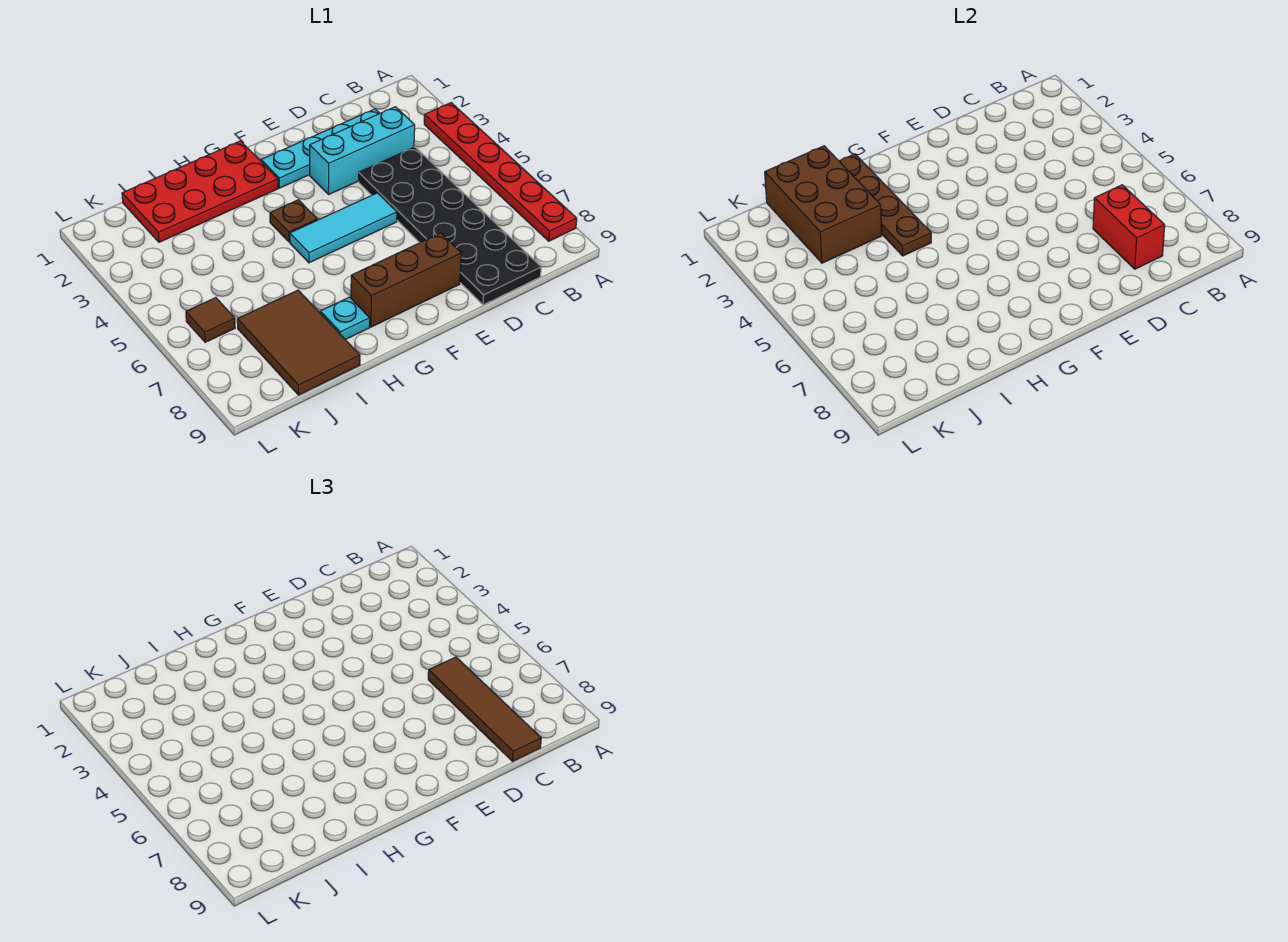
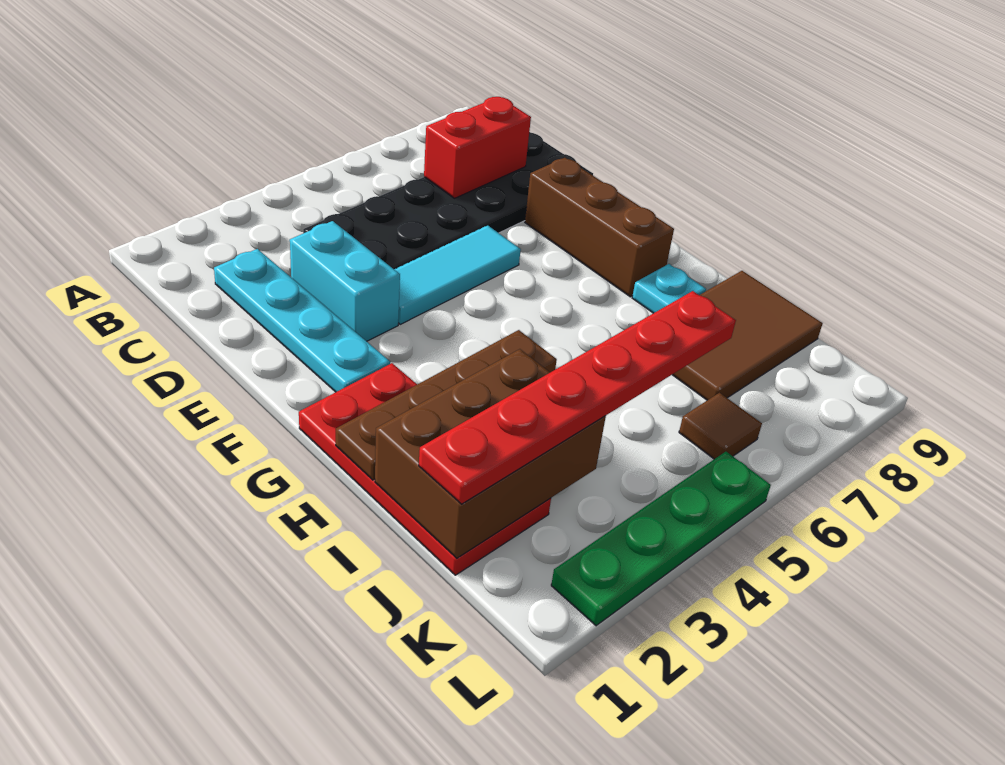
red plate A3:A8 level 1 -> red plate J1:J6 level 3
cyan brick C3:E3 level 1 -> cyan brick D3:E3 level 1
brown tile C6:C9 level 3 -> none
cyan tile E5:G5 level 1 -> cyan tile E4:E6 level 1
brown plate G4 level 1 -> none
none -> green plate L2:L5 level 1

